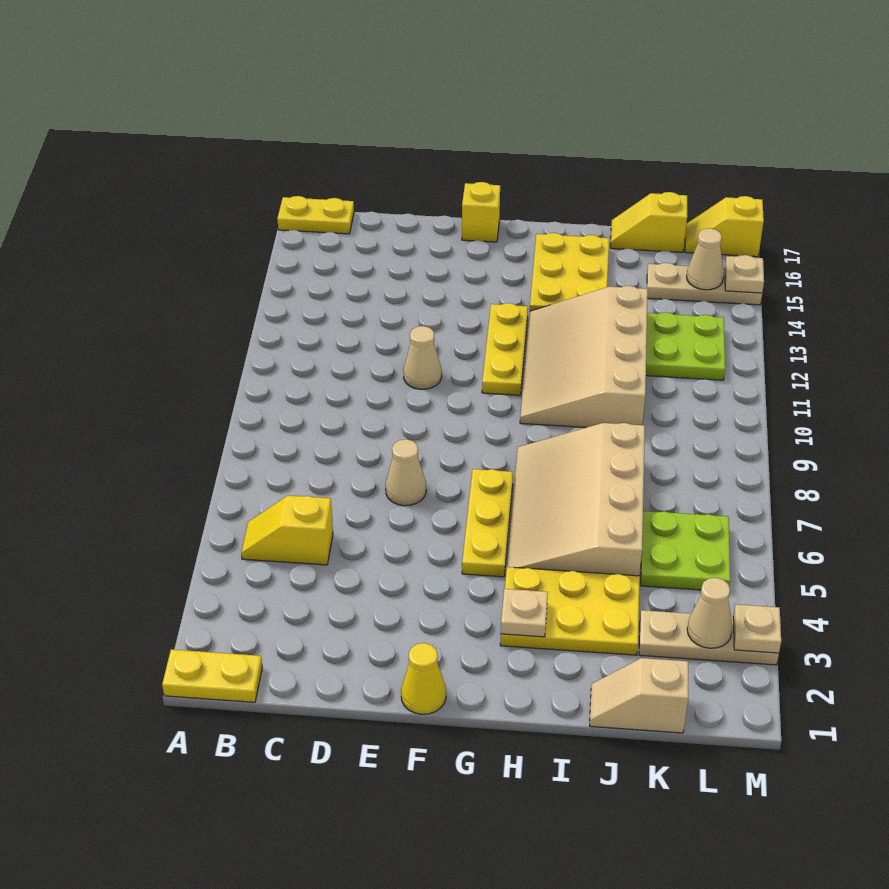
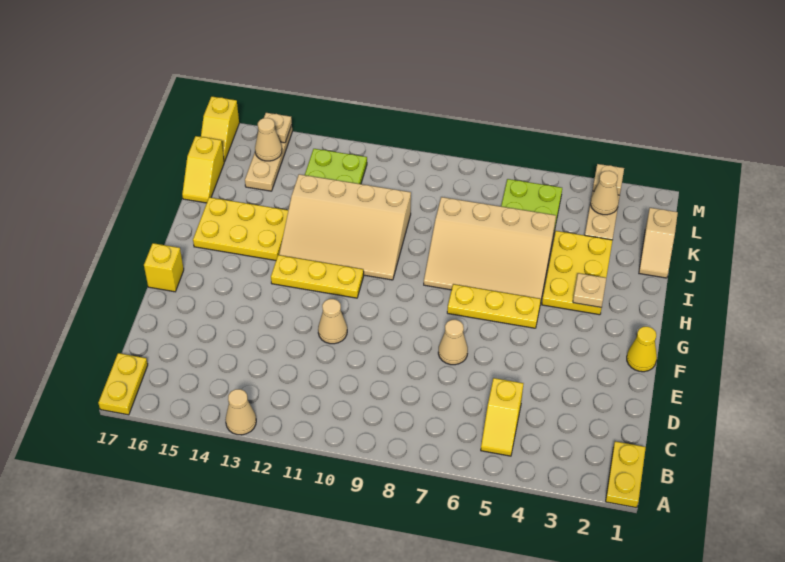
none -> tan cone A13 level 1

